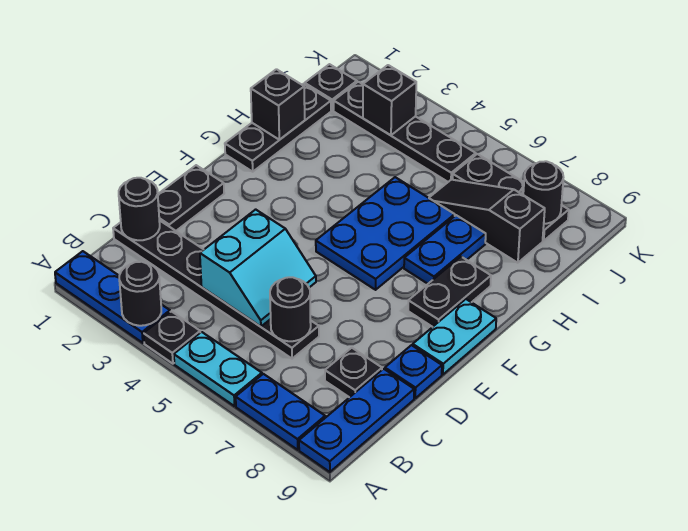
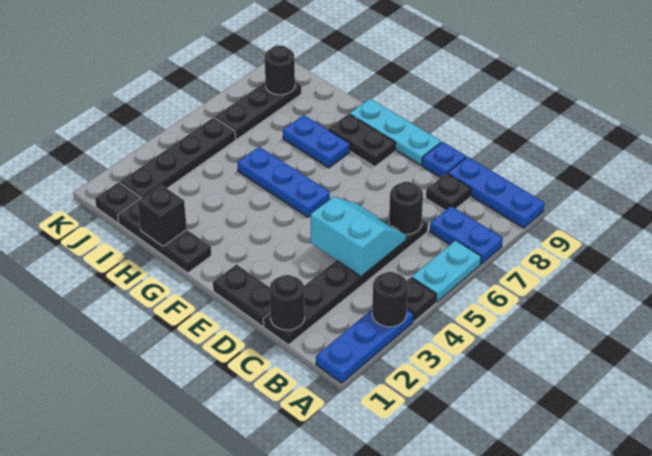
blue plate A7:A8 level 1 -> blue plate A7:B7 level 1
cyan plate E9:F9 level 1 -> cyan plate E9:G9 level 1
blue plate F5:H6 level 1 -> blue plate F5:H5 level 1
black slope I6:I8 level 1 top 8 -> none
black brick J3 level 2 -> none

